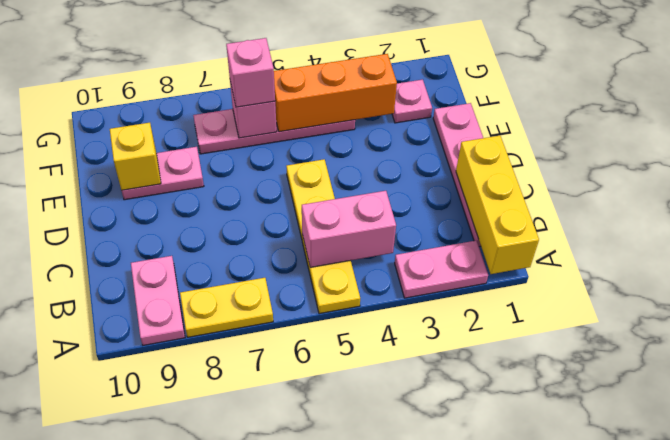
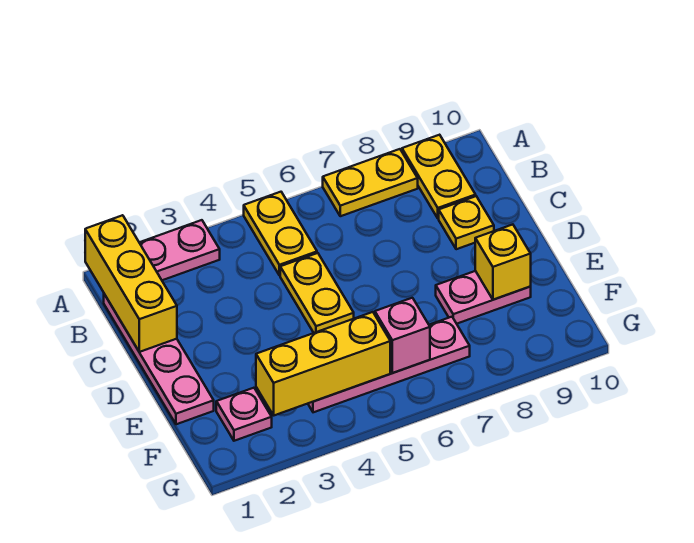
pink plate A9:B9 level 1 -> yellow plate A9:B9 level 1
pink brick B4:B5 level 2 -> none
none -> yellow plate C9 level 1
orange brick F3:F5 level 2 -> yellow brick F3:F5 level 2
pink brick F6 level 3 -> none

